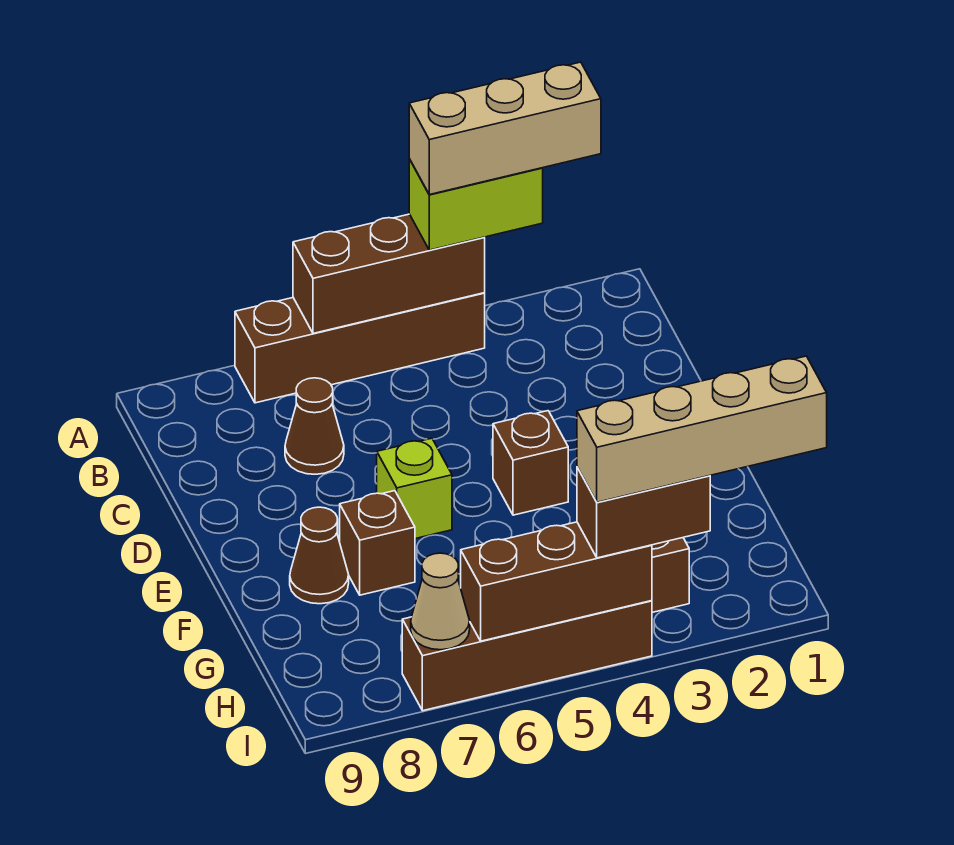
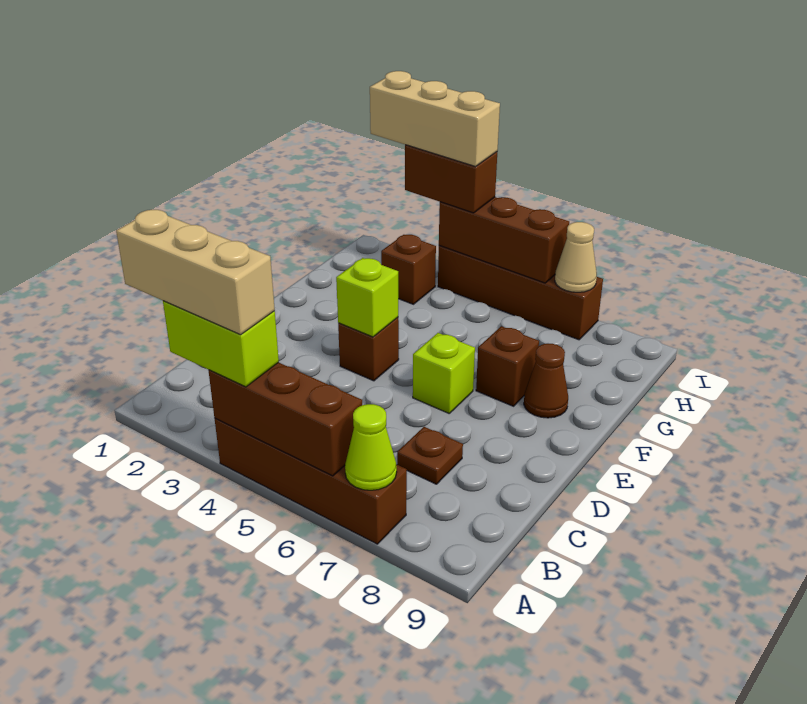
none -> lime cone A7 level 2
brown cone C7 level 1 -> brown plate C7 level 1
none -> lime brick E4 level 2
tan brick I1:I4 level 4 -> tan brick I2:I4 level 4

